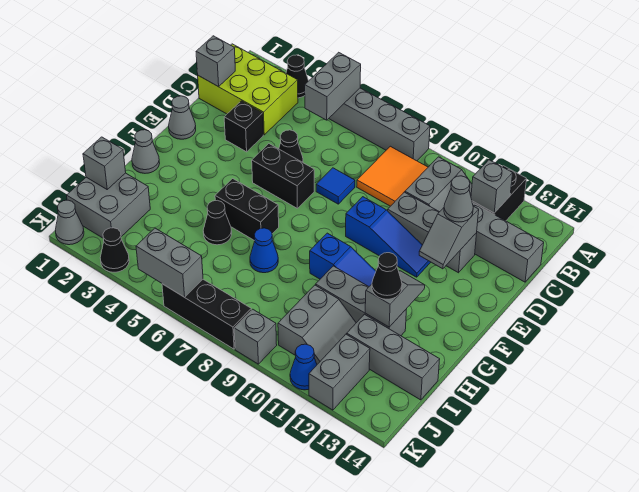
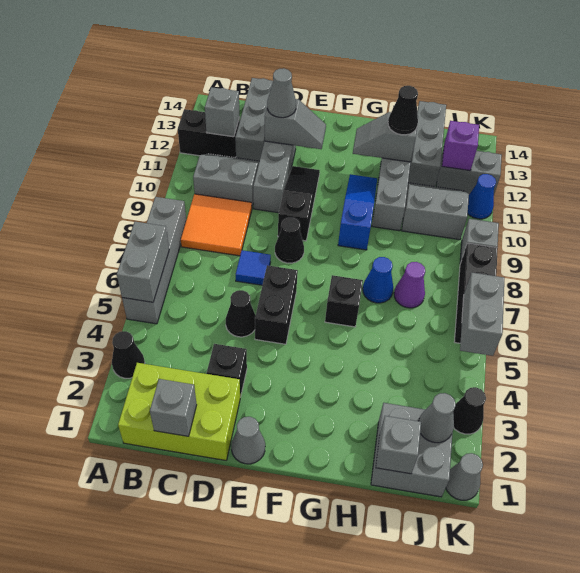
grey brick A5:B5 level 2 -> grey brick A5:A6 level 2
lime brick B1:C3 level 1 -> lime brick B1:D2 level 1
blue slope E9:E11 level 1 top 9 -> black slope E9:E11 level 1 top 9
grey cone G1 level 1 -> grey cone J2 level 2
black brick G5:G6 level 1 -> black brick G6 level 1
black cone H5 level 1 -> black cone E8 level 1
none -> purple cone I7 level 1
none -> purple brick J12 level 2

